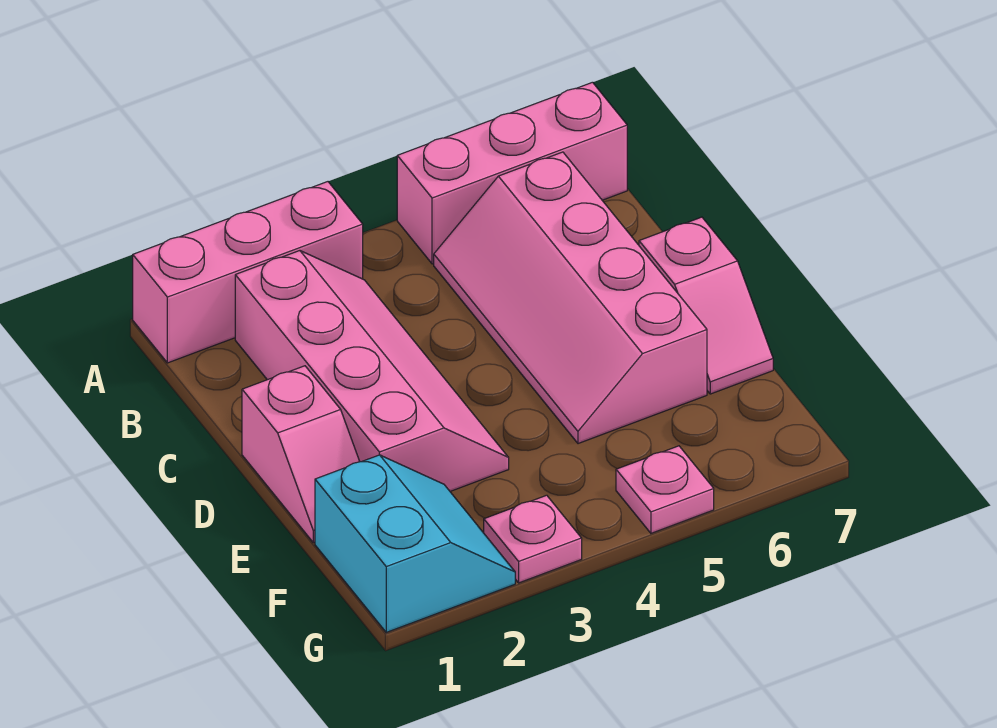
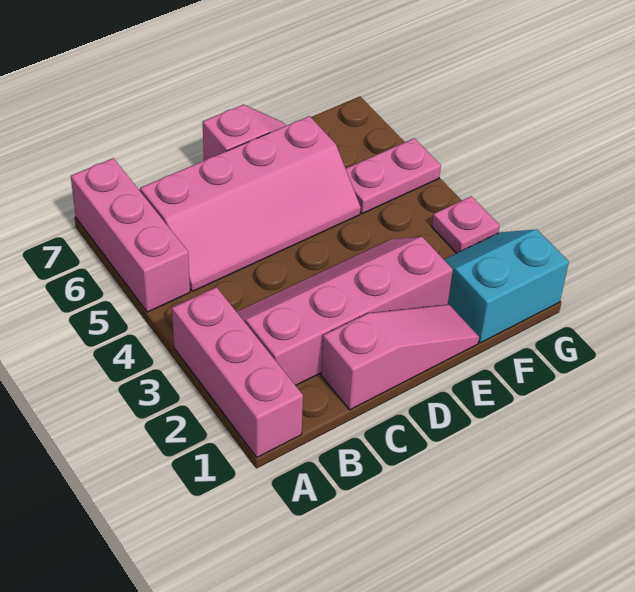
pink slope D1:E1 level 1 top D -> pink slope C1:E1 level 1 top C
pink plate G5 level 1 -> pink plate F5:G5 level 1

